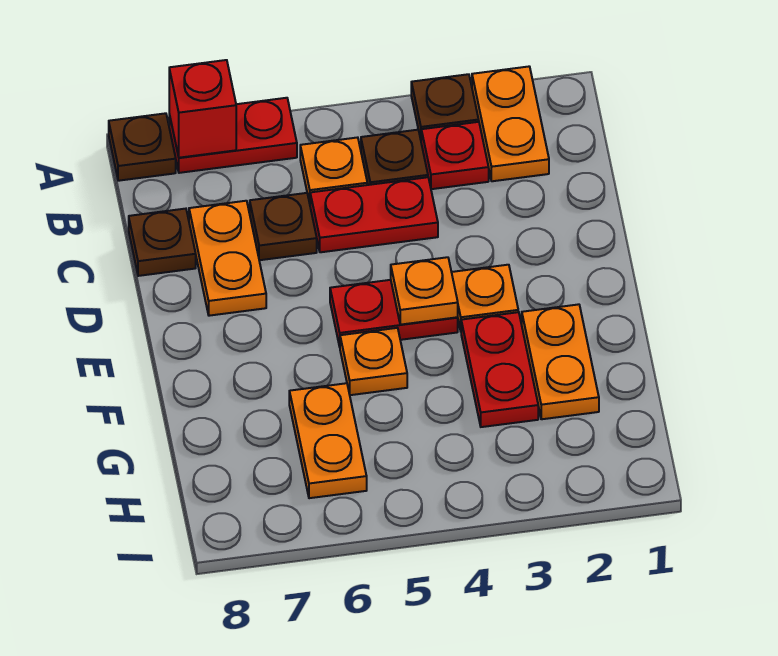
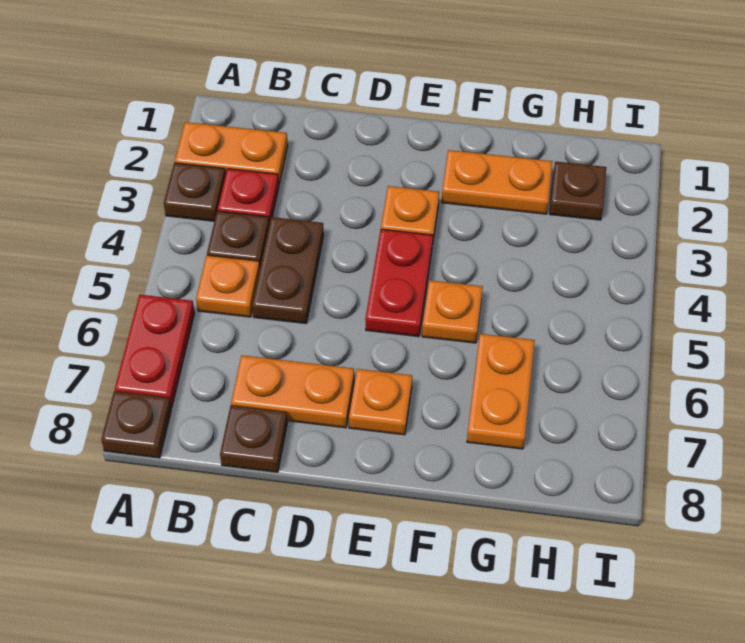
red brick A7 level 2 -> none
red plate C4:C5 level 1 -> brown plate C4:C5 level 1
brown plate C6 level 1 -> brown plate H2 level 1
orange plate E4 level 2 -> orange plate E7 level 1
red plate F3:G3 level 1 -> none
orange plate G6:H6 level 1 -> orange plate G6:G7 level 1

